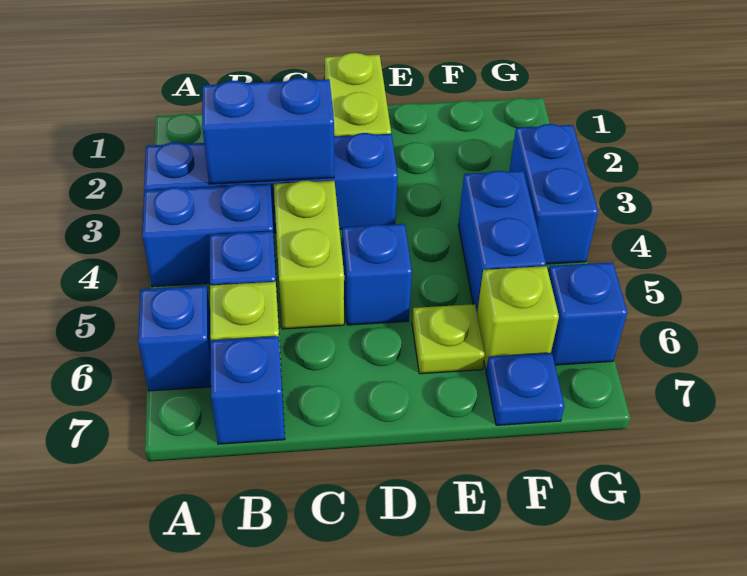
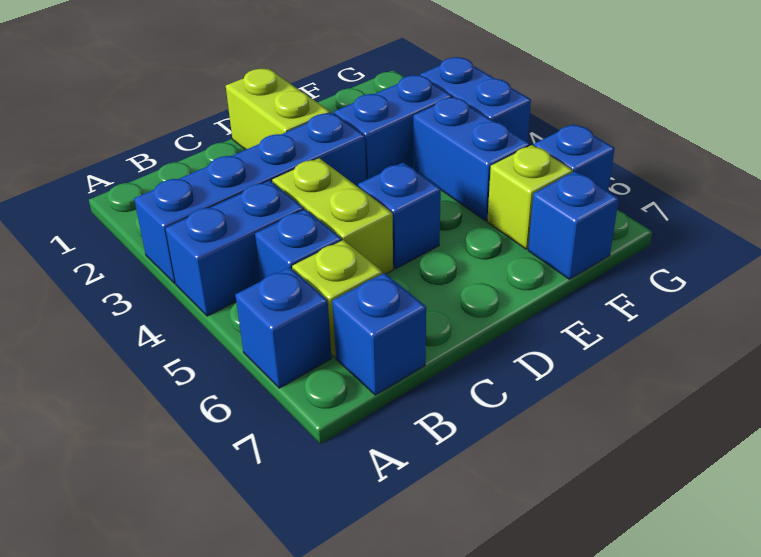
blue brick B3:C3 level 2 -> blue brick E3:F3 level 1
lime plate E6 level 1 -> none
blue plate F7 level 1 -> blue brick F7 level 1

